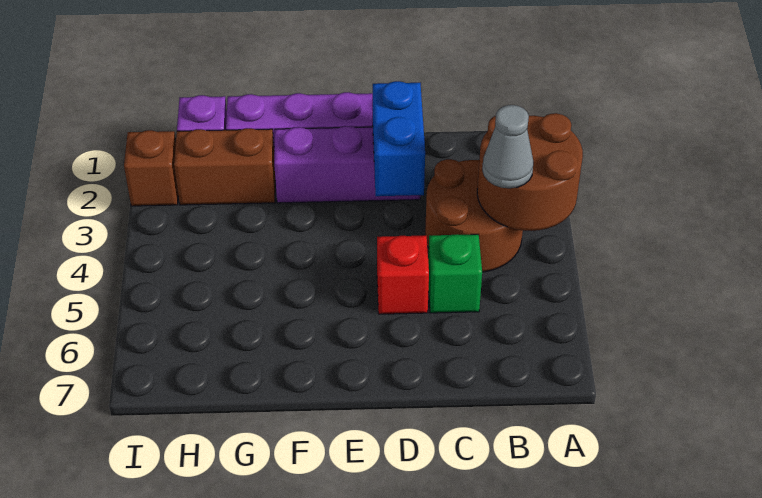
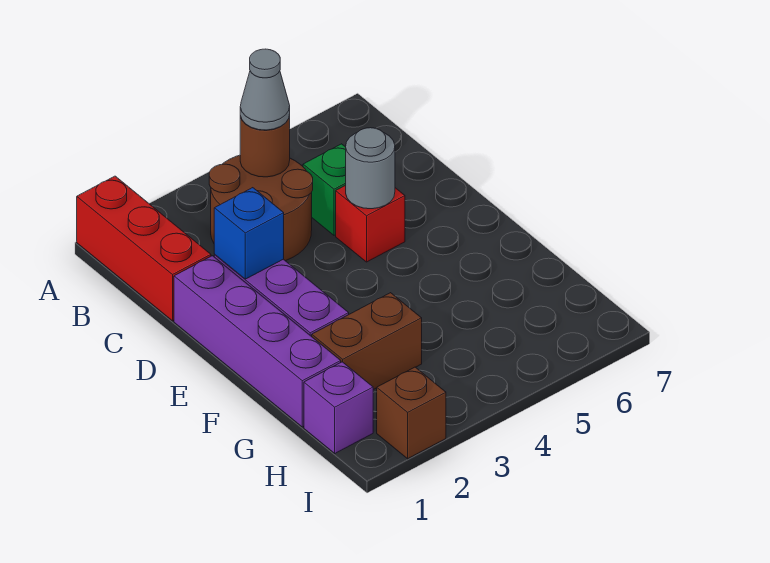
none -> red brick A1:C1 level 1
brown round brick A3:B4 level 2 -> brown round brick B4 level 2
blue brick D2:D3 level 2 -> blue brick D2 level 2
none -> grey round brick D5 level 2
brown brick G2:H2 level 1 -> brown brick G2:G3 level 1

